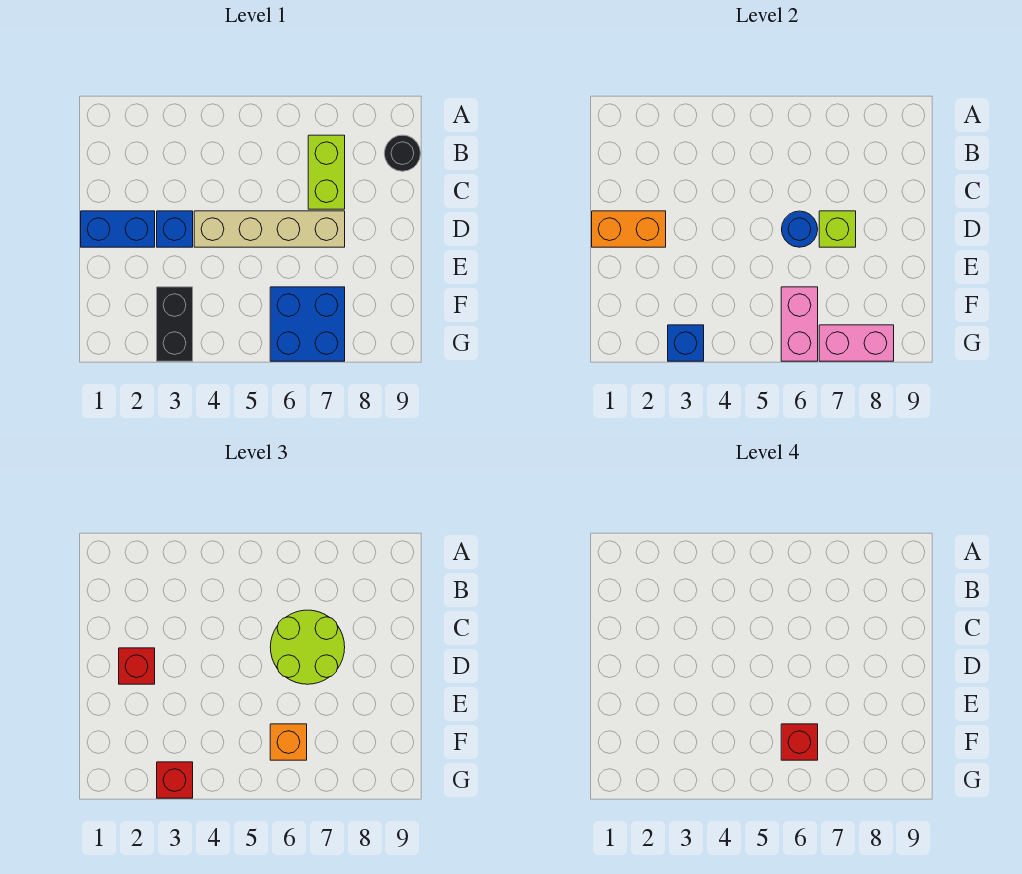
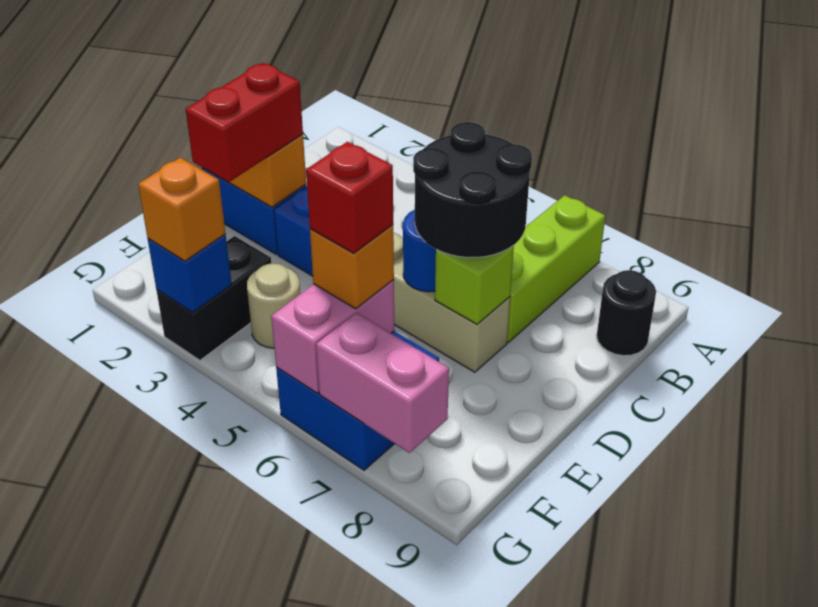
lime brick B7:C7 level 1 -> lime brick A7:C7 level 1
lime round brick C6:D7 level 3 -> black round brick C6:D7 level 3
red brick D2 level 3 -> red brick D2:E2 level 3
none -> tan round brick F4 level 1
red brick G3 level 3 -> orange brick G3 level 3

